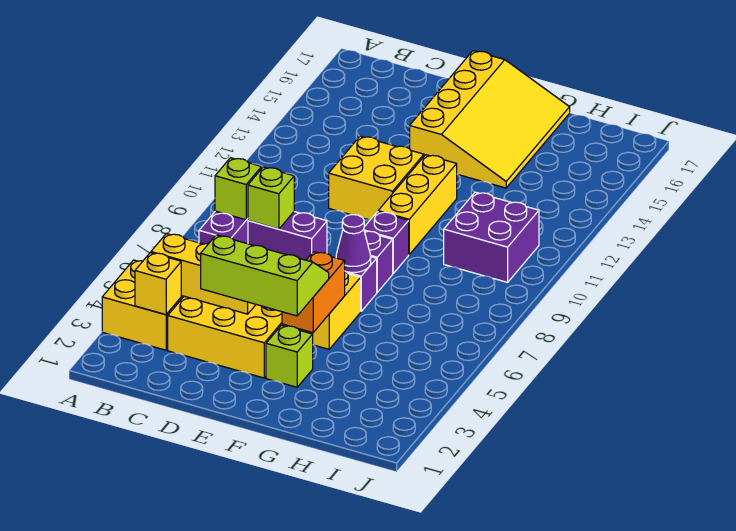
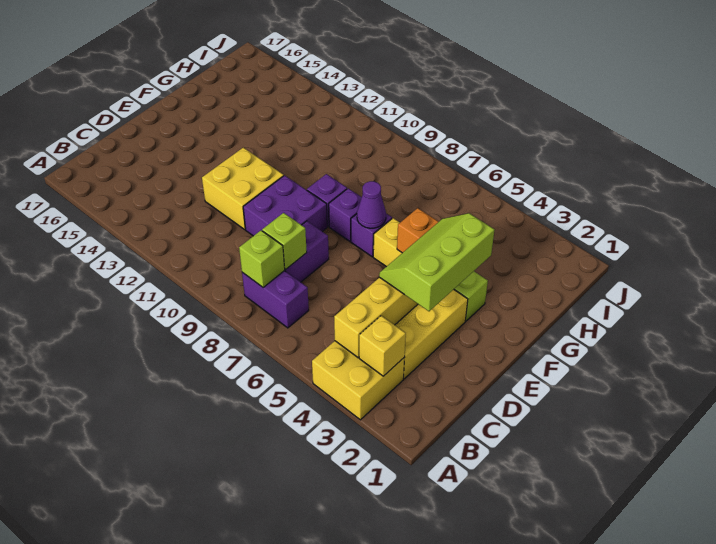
yellow slope E14:G17 level 1 top E -> none
yellow brick F10:F12 level 1 -> none
purple brick H10:I11 level 1 -> purple brick D9:E10 level 1

